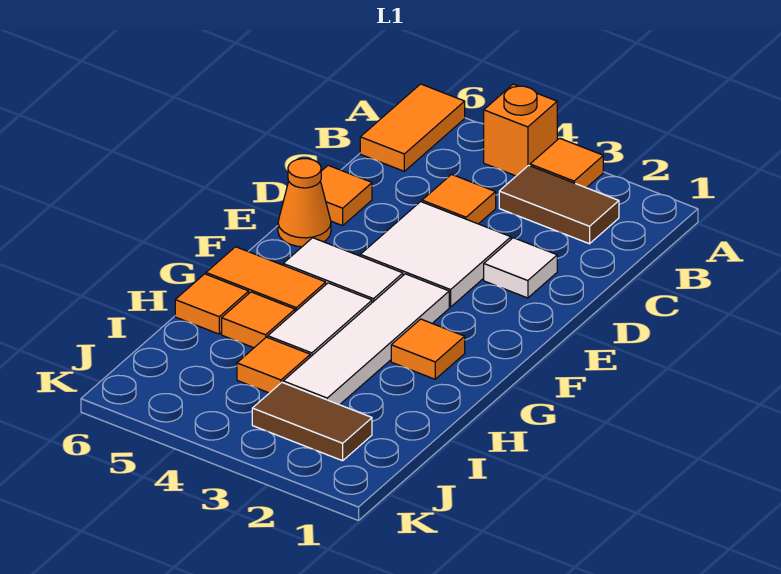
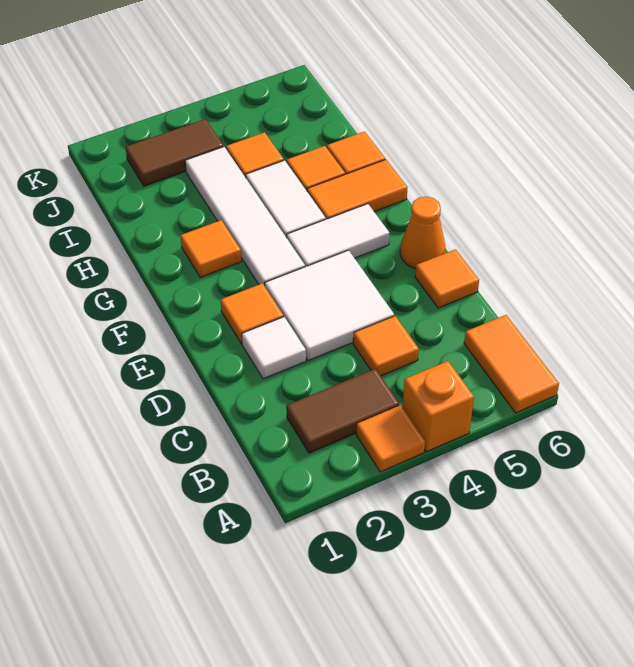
none -> orange tile E2 level 1

